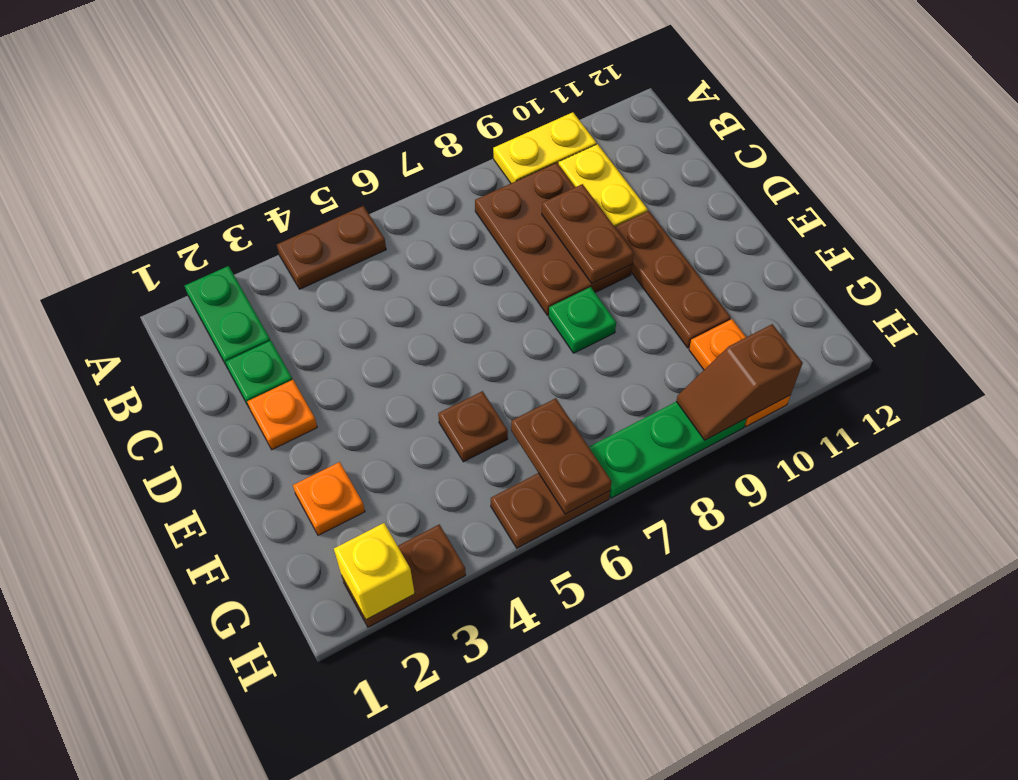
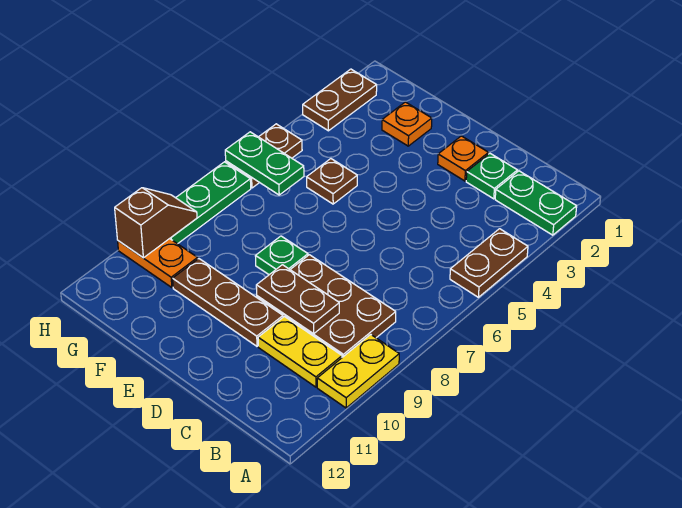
brown plate G6:H6 level 2 -> green plate G6:H6 level 2
yellow brick H2 level 2 -> none

